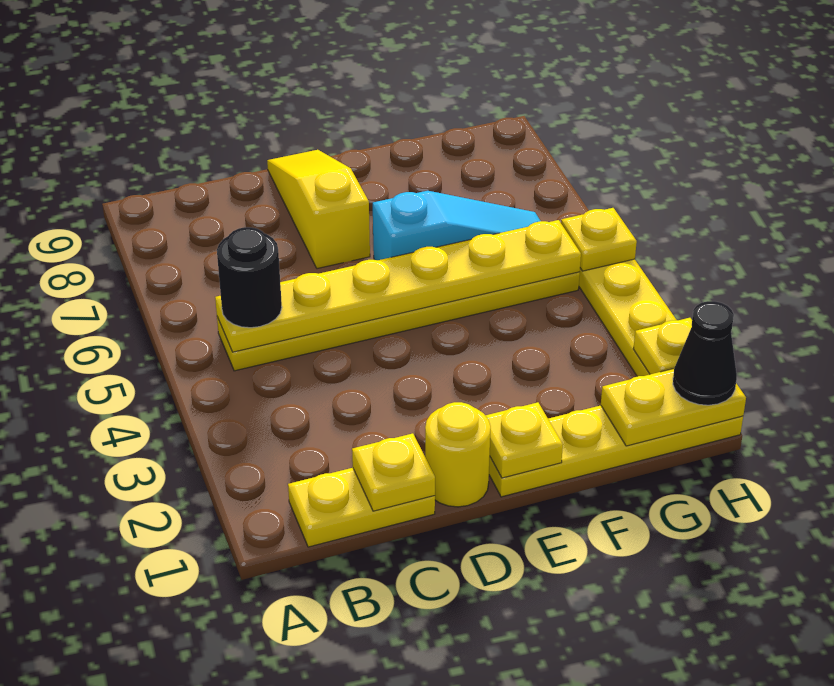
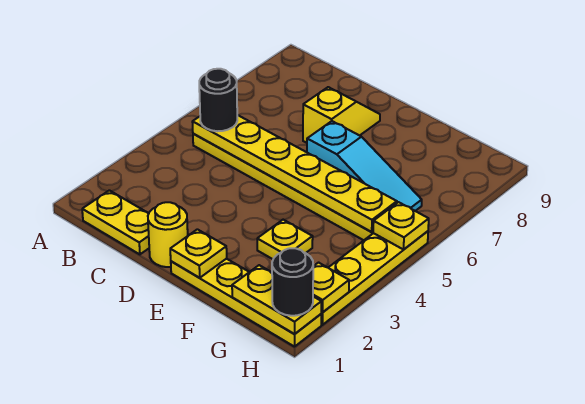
yellow plate C1 level 2 -> yellow plate F3 level 1
yellow slope D7:D9 level 1 top 7 -> yellow slope D7:D8 level 1 top 7
black cone H1 level 3 -> black round brick H1 level 3

